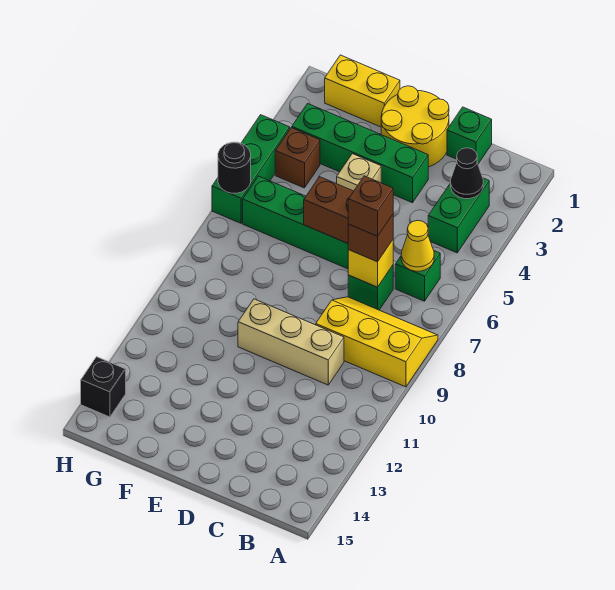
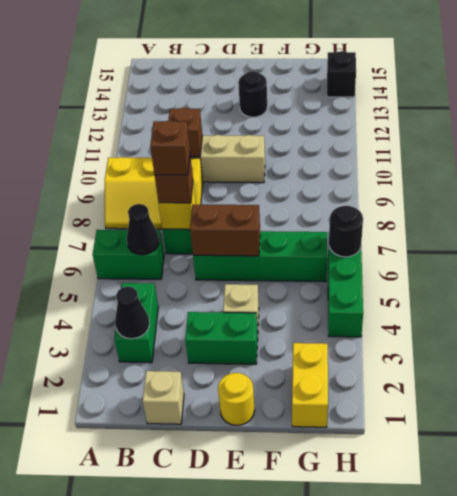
green brick B6 level 1 -> green brick A6:B6 level 1
yellow cone B6 level 2 -> black cone B6 level 2
green brick C1 level 1 -> tan brick C1 level 1
yellow round brick D1:E2 level 1 -> yellow round brick E1 level 1
green brick D3:G3 level 1 -> green brick D3:E3 level 1
none -> black round brick E13 level 1
yellow brick F1:G1 level 1 -> yellow brick G1:G2 level 1
brown brick G4 level 1 -> brown brick C10 level 2

